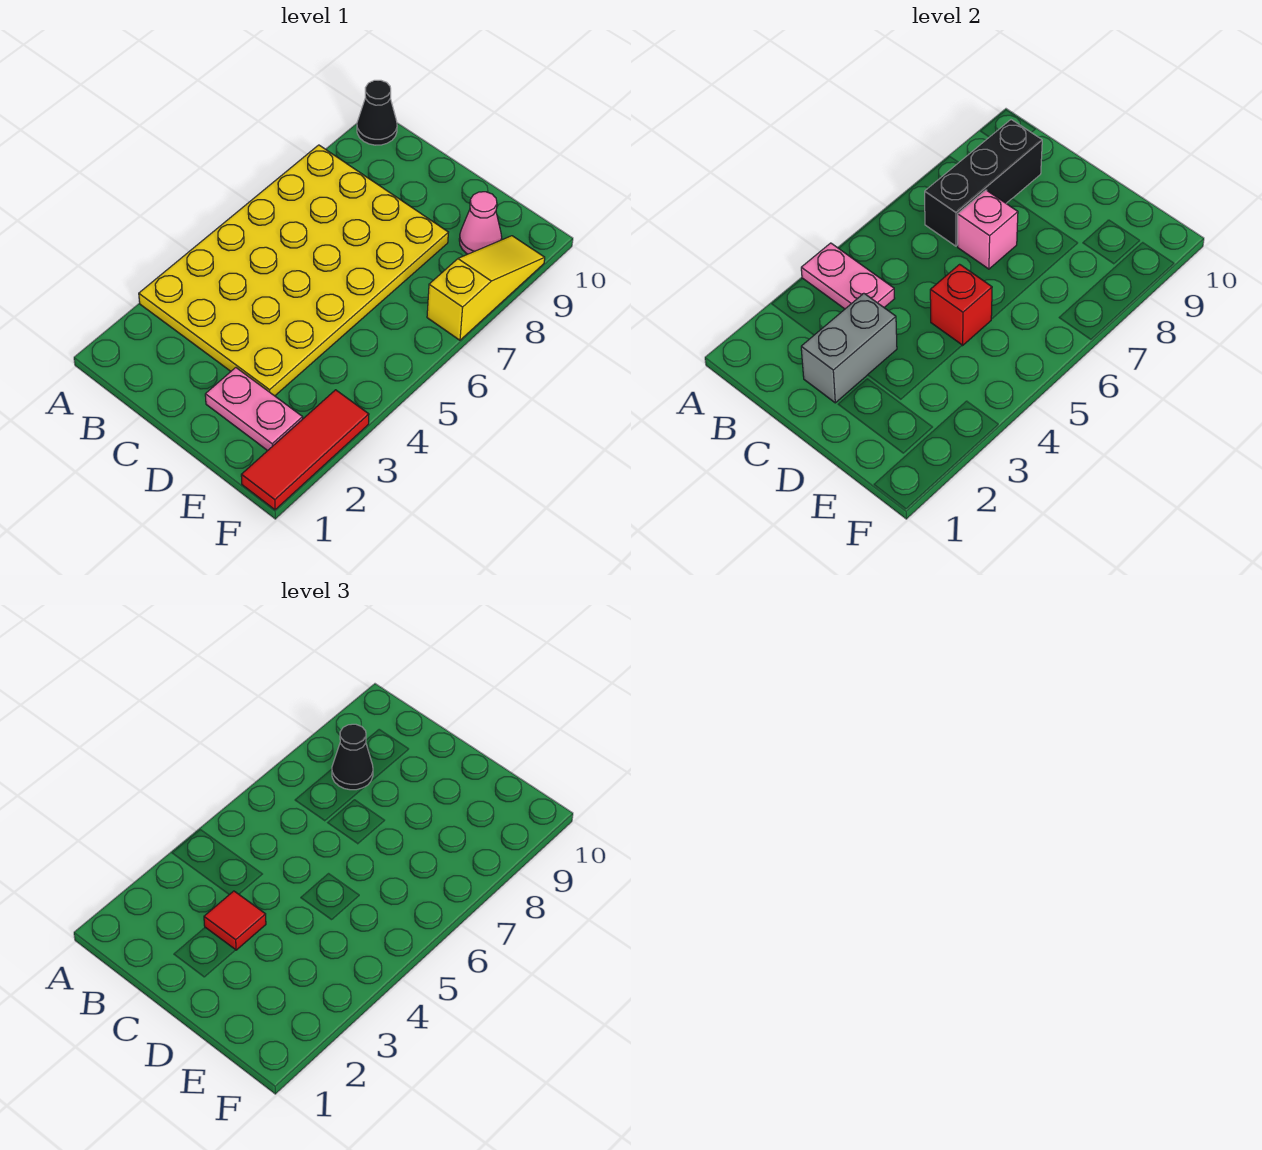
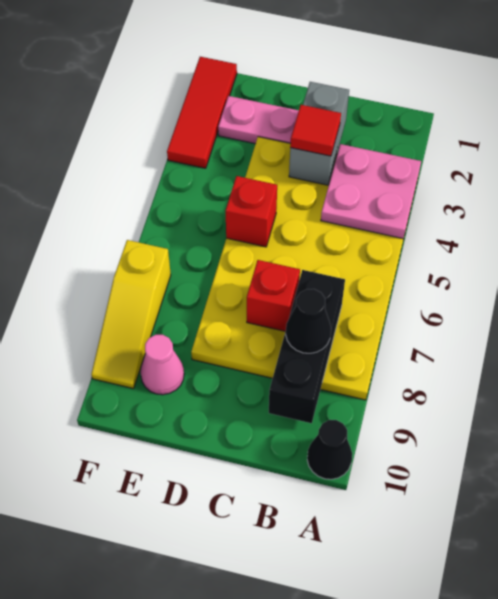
pink plate A4:B4 level 2 -> pink plate A3:B4 level 2
pink brick C7 level 2 -> red brick C7 level 2

